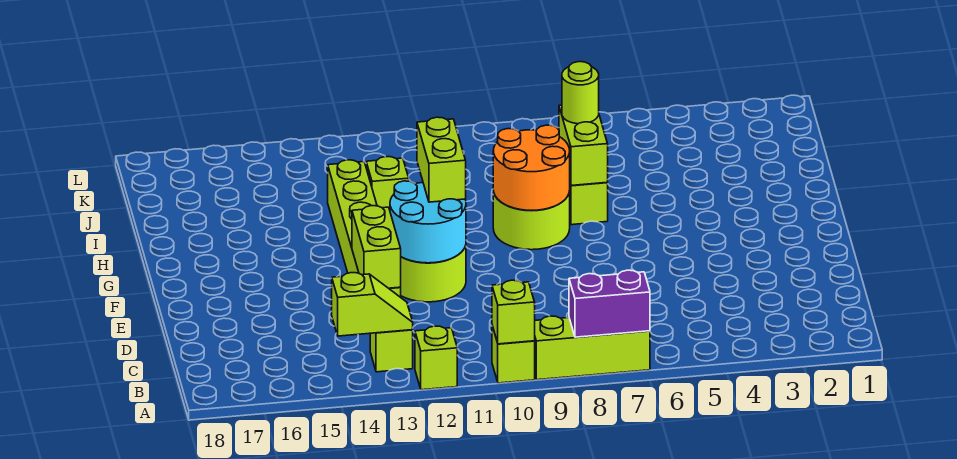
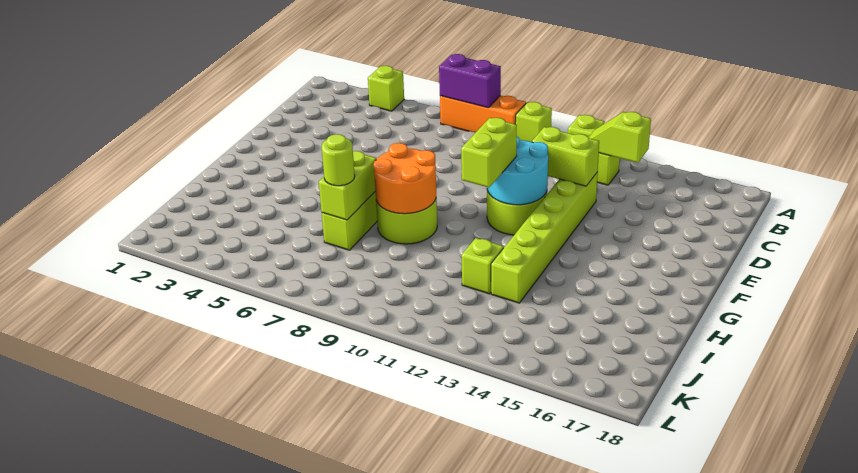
lime brick A7:A9 level 1 -> orange brick A7:A9 level 1
lime brick A10 level 2 -> lime brick A4 level 1
lime brick D13:E13 level 2 -> lime brick D12:D13 level 2

